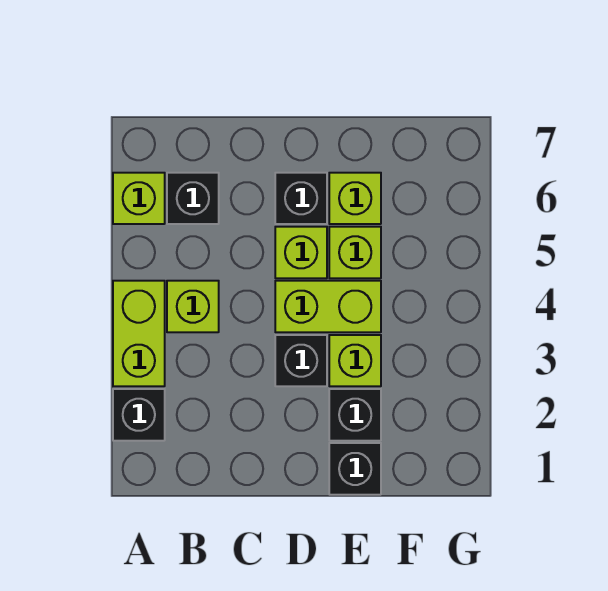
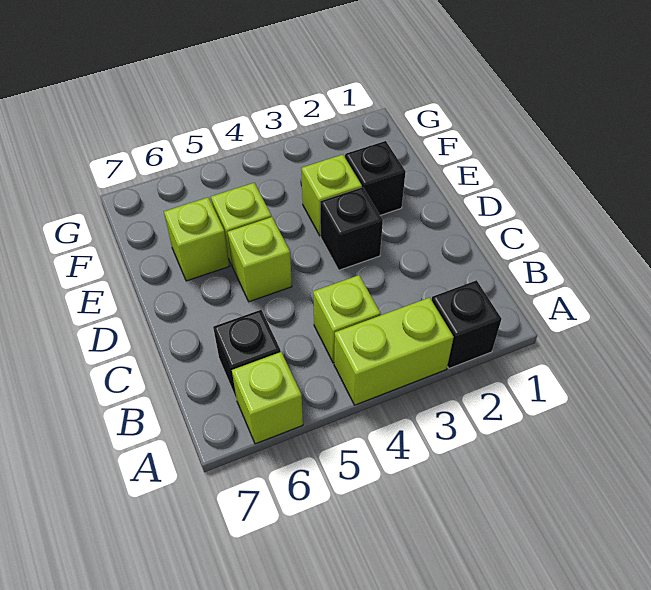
lime brick D4:E4 level 1 -> none
black brick D6 level 1 -> none
black brick E1 level 1 -> none

